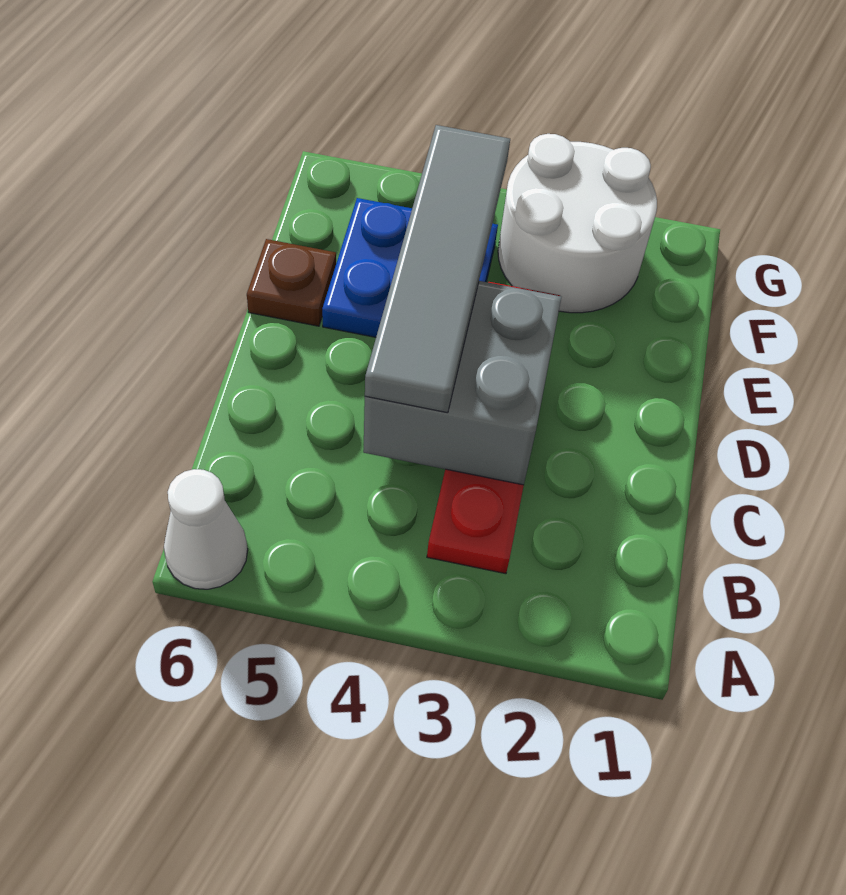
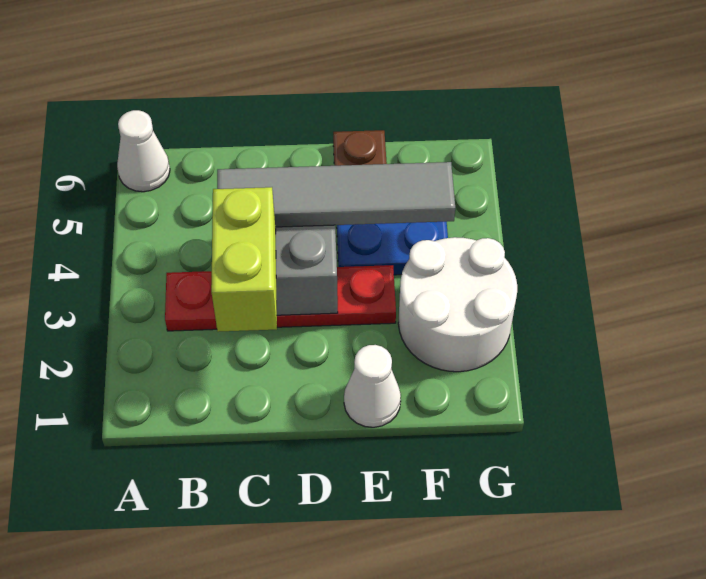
none -> lime brick C2:C3 level 3
none -> white cone E1 level 1

